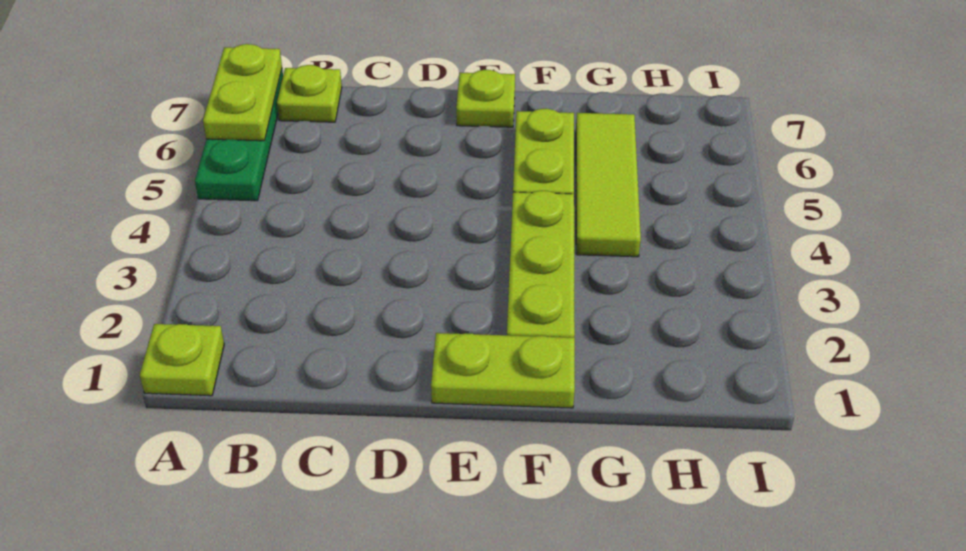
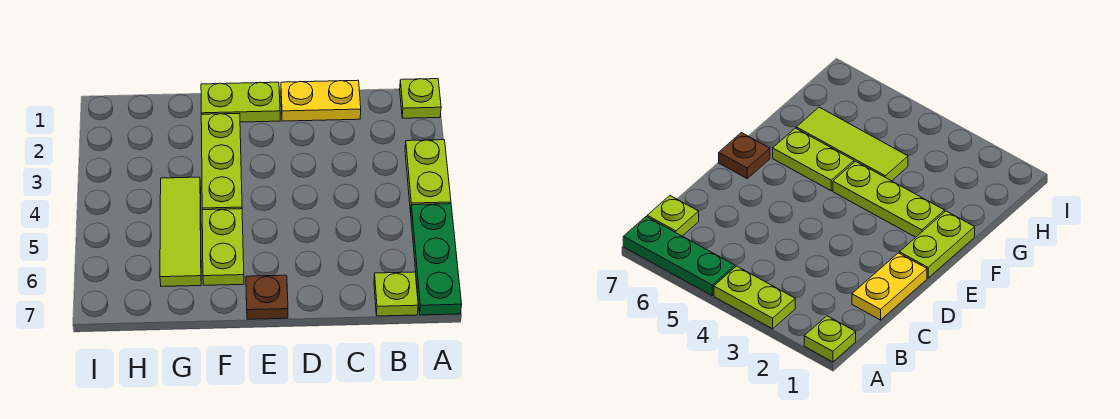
lime plate A6:A7 level 2 -> lime plate A3:A4 level 1
none -> yellow plate C1:D1 level 1
lime plate E7 level 1 -> brown plate E7 level 1

